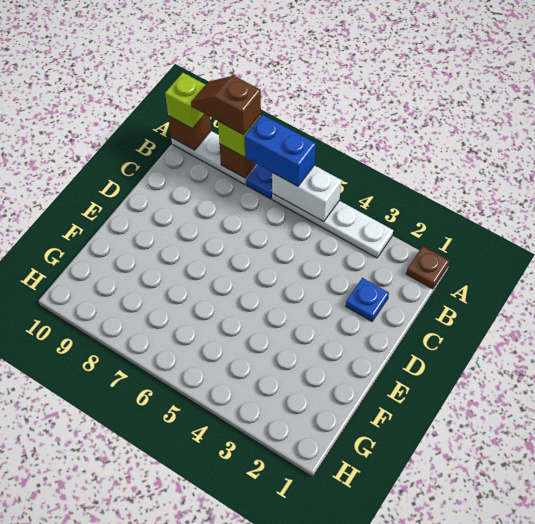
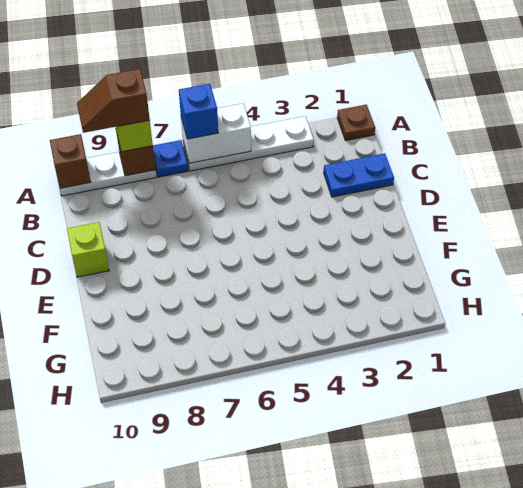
blue brick A6:A7 level 3 -> blue brick A6 level 3
lime brick A10 level 3 -> lime brick D10 level 1
blue plate C2 level 1 -> blue plate C1:C2 level 1

